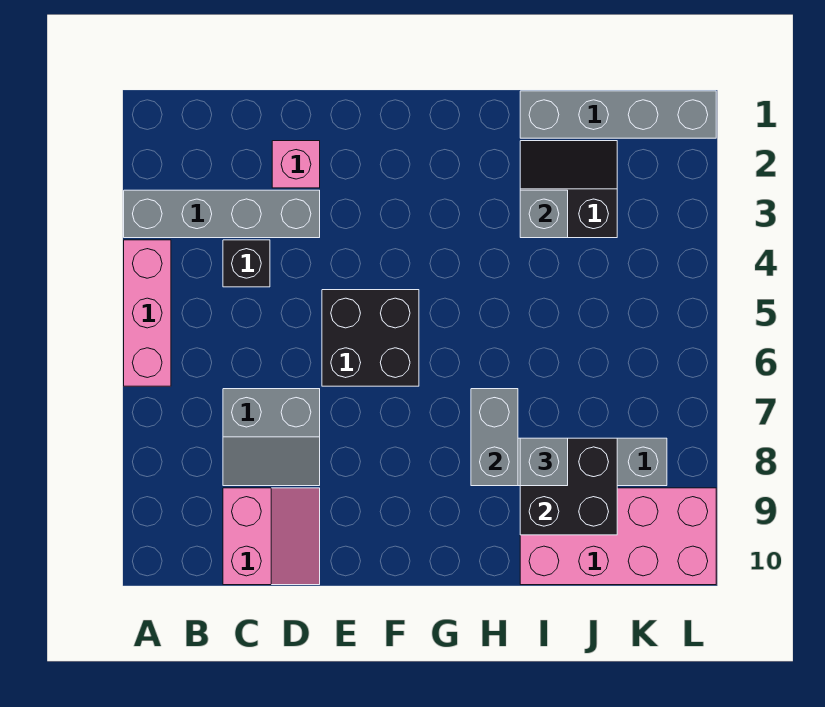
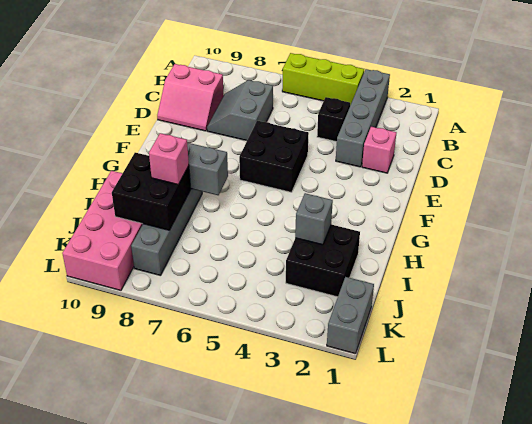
pink brick A4:A6 level 1 -> lime brick A4:A6 level 1
grey brick I1:L1 level 1 -> grey brick K1:L1 level 1
black slope I2:J3 level 1 top 3 -> black brick I2:J3 level 1
grey brick I8 level 3 -> pink brick I8 level 3

